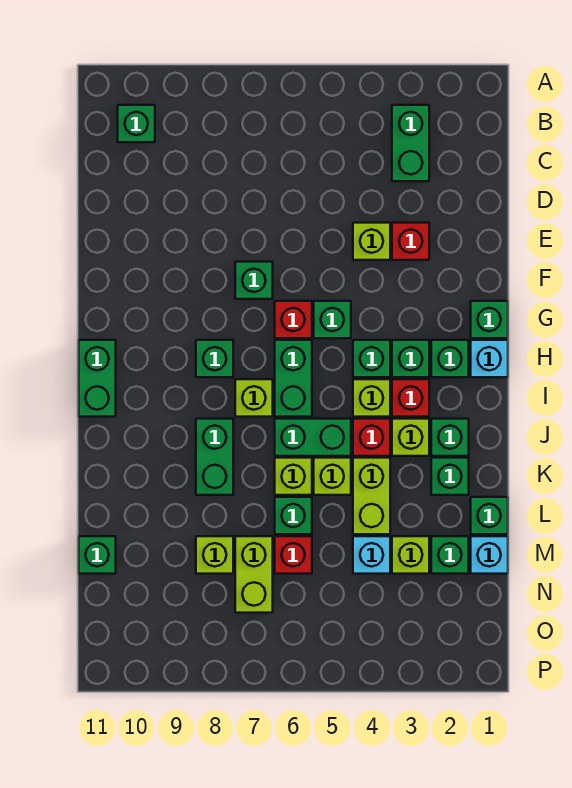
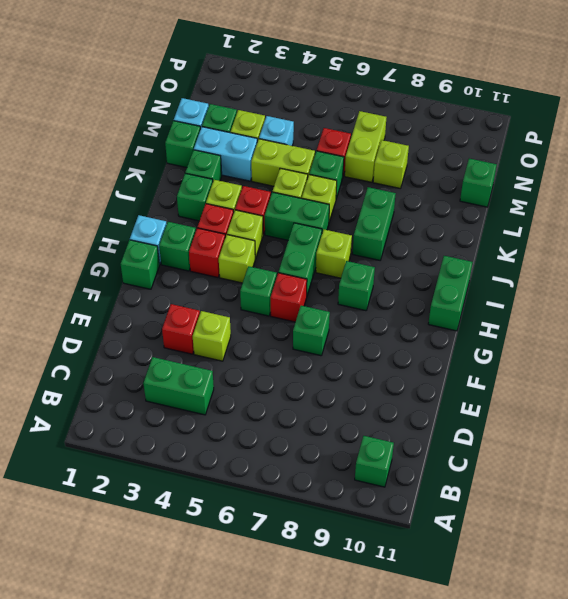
green brick B3:C3 level 1 -> green brick C3:C4 level 1
green brick H3 level 1 -> red brick H3 level 1
green brick H4 level 1 -> lime brick H4 level 1
lime brick K4:L4 level 1 -> lime brick L4:L5 level 1
none -> cyan brick L2:L3 level 1

